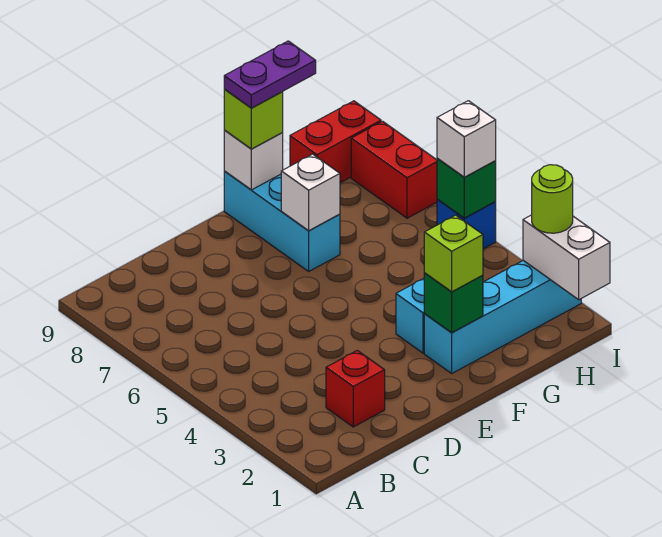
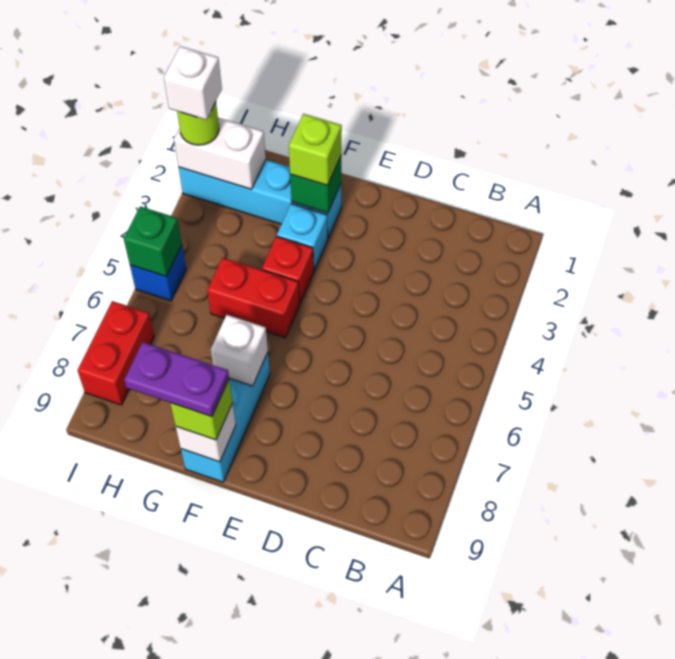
red brick C2 level 1 -> red brick F4 level 1
red brick H9:I9 level 1 -> red brick F5:G5 level 1
white brick I1:I2 level 2 -> white brick H2:I2 level 2
white brick I5 level 3 -> white brick I2 level 4

